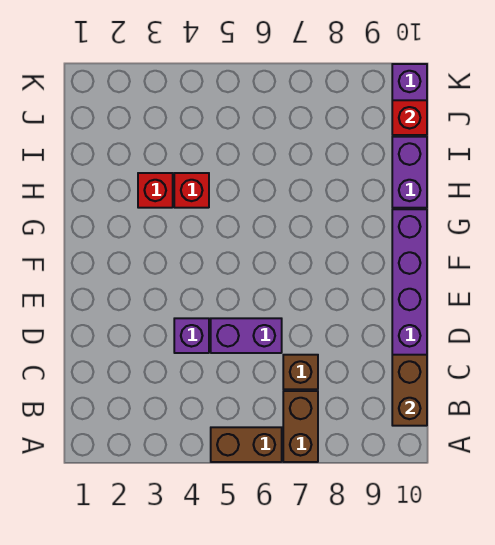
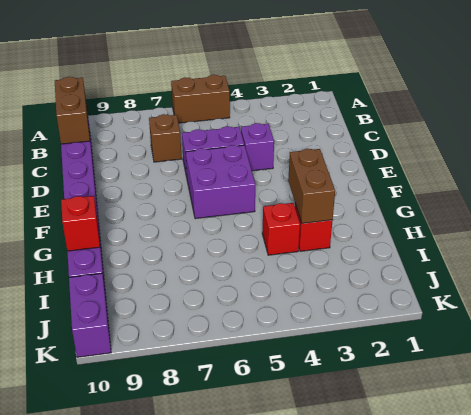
brown brick A7:B7 level 1 -> brown brick G3:H3 level 2
none -> purple brick E5:F6 level 1
red brick J10 level 2 -> red brick H10 level 2

